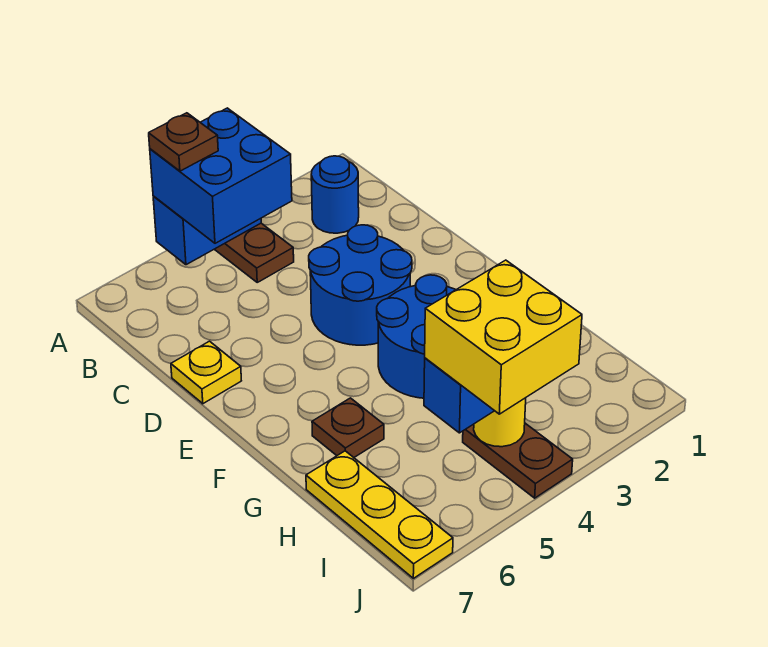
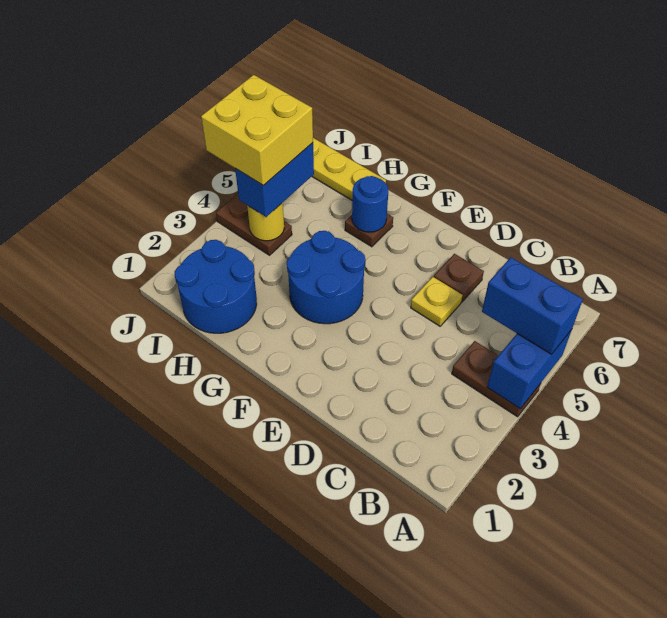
blue brick A4:B5 level 3 -> blue brick A5:B5 level 3
brown plate A5 level 4 -> brown plate D6 level 1
blue round brick B2 level 1 -> blue round brick G6 level 2
blue round brick D3:E4 level 1 -> blue round brick H1:I2 level 1
yellow plate D7 level 1 -> yellow plate D5 level 1

